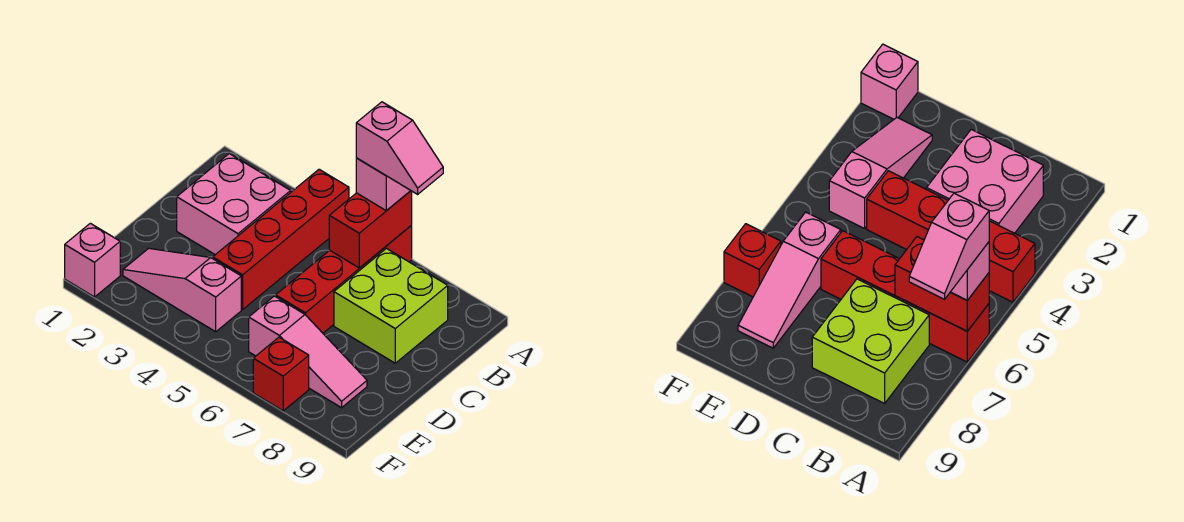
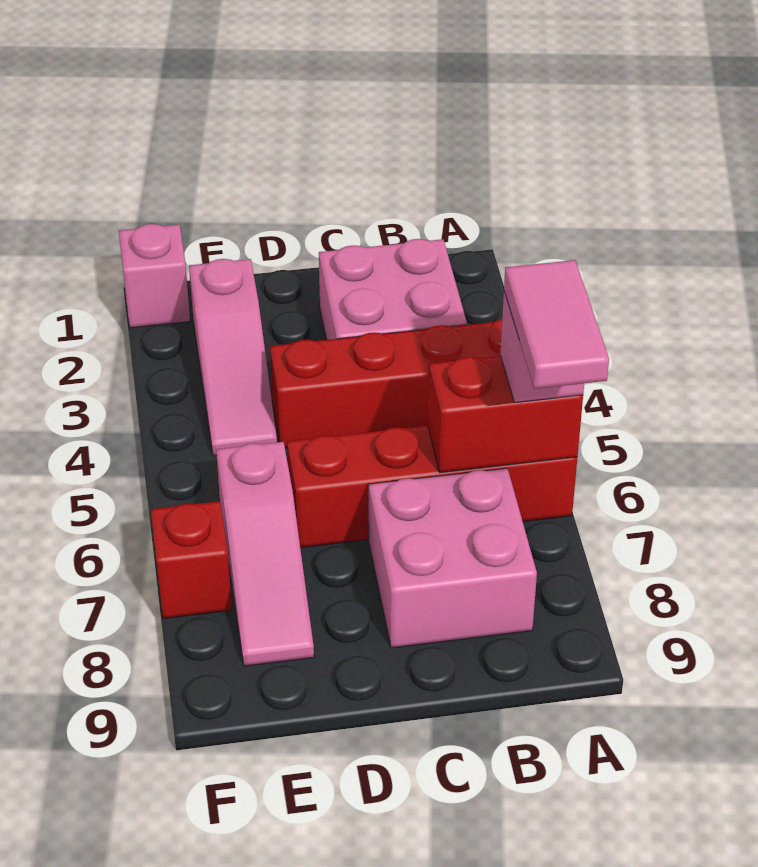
pink slope A6:A7 level 4 top 6 -> pink tile A6:A7 level 4
lime brick B7:C8 level 1 -> pink brick B7:C8 level 1
pink slope E2:E4 level 1 top 4 -> pink slope E2:E4 level 1 top 2

